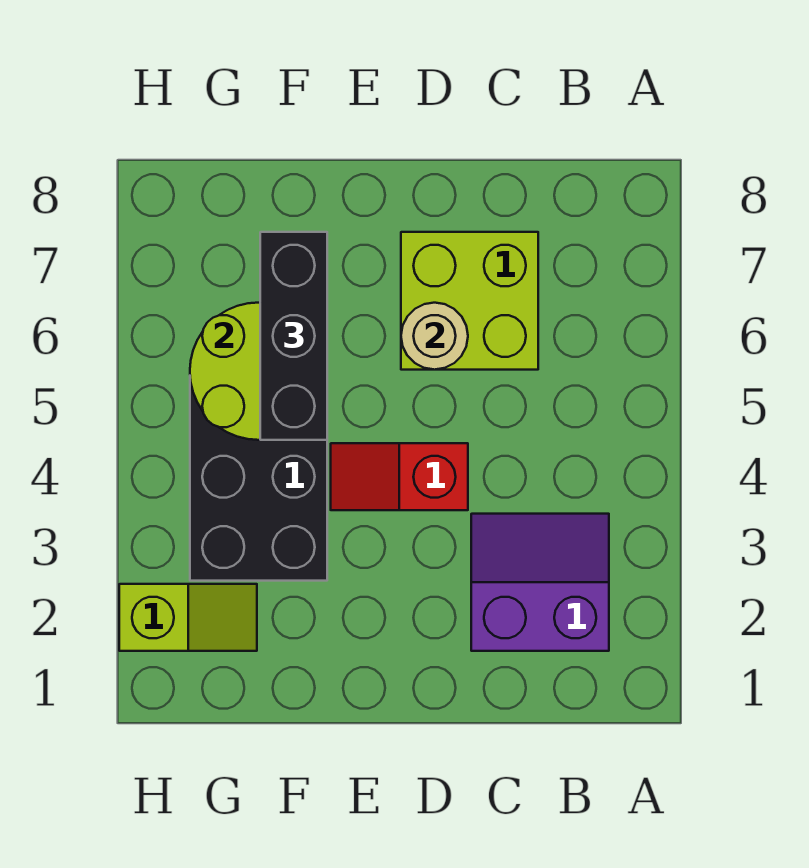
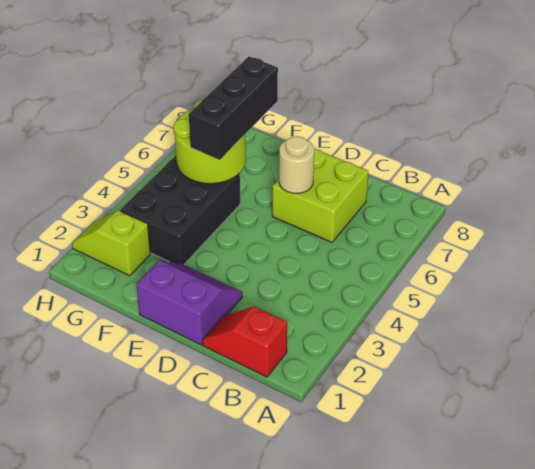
purple slope B2:C3 level 1 top 2 -> purple slope D1:E2 level 1 top 1
red slope D4:E4 level 1 top D -> red slope B1:C1 level 1 top B
lime slope G2:H2 level 1 top H -> lime slope G2:H2 level 1 top G

